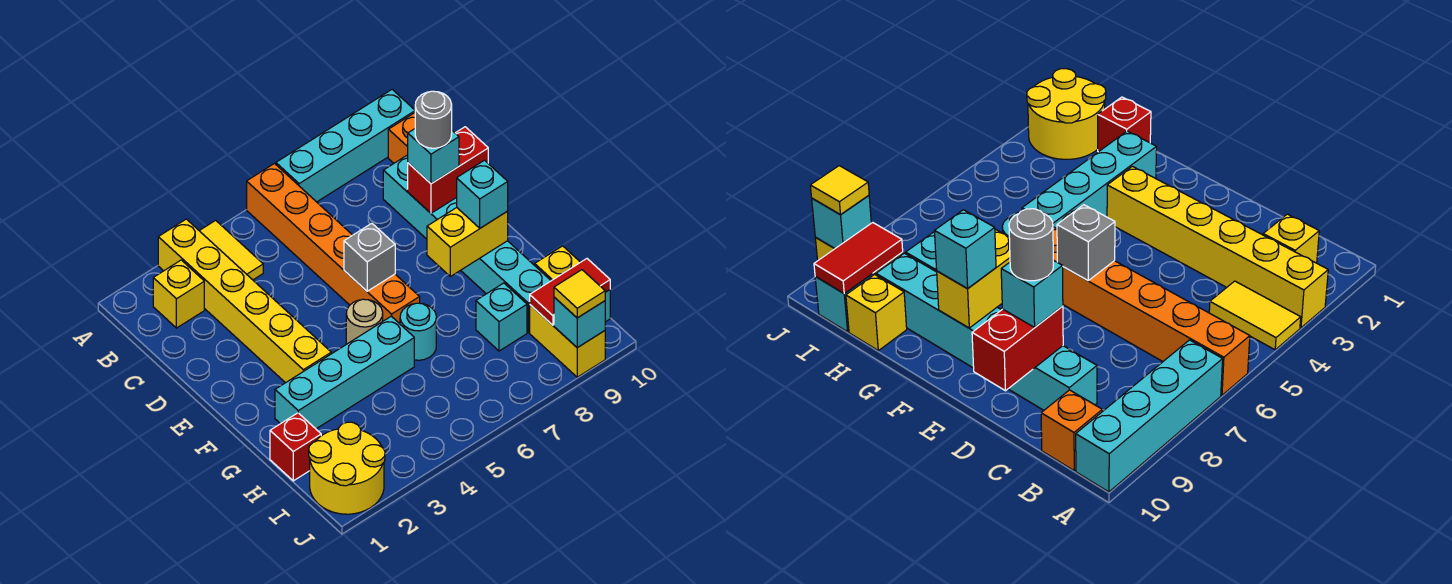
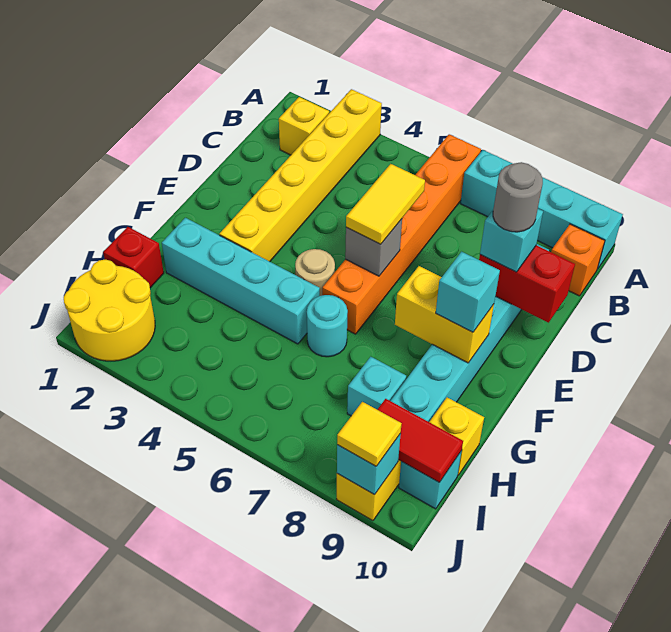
yellow tile A4:B4 level 1 -> yellow tile D6:E6 level 3

